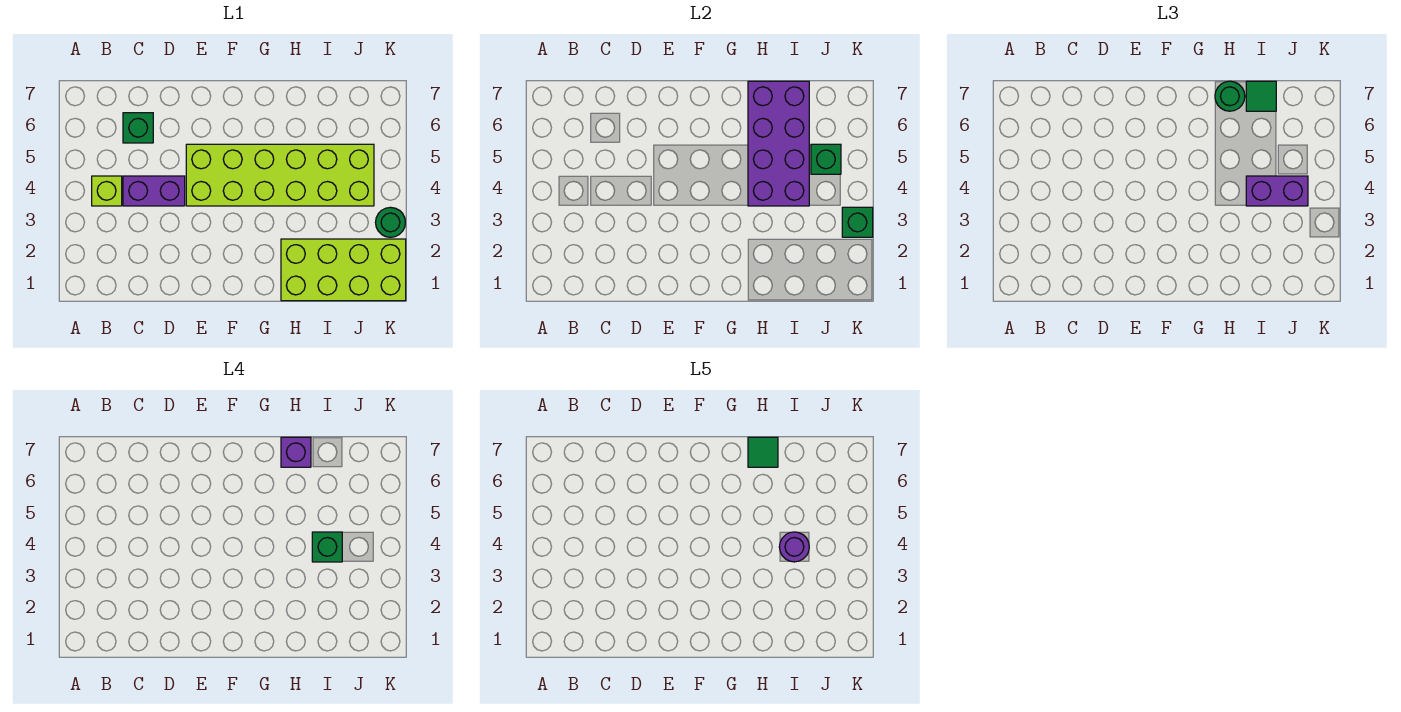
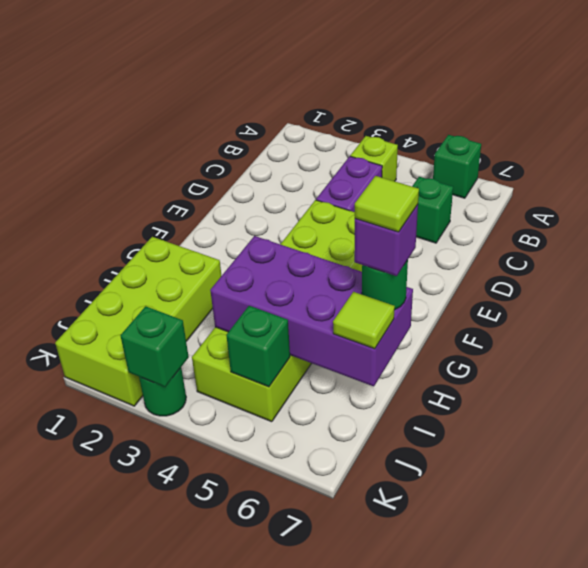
green tile H7 level 5 -> lime tile H7 level 5
purple brick I4:J4 level 3 -> none
green brick I4 level 4 -> green brick A6 level 1
purple round brick I4 level 5 -> none
green tile I7 level 3 -> lime tile I7 level 3

